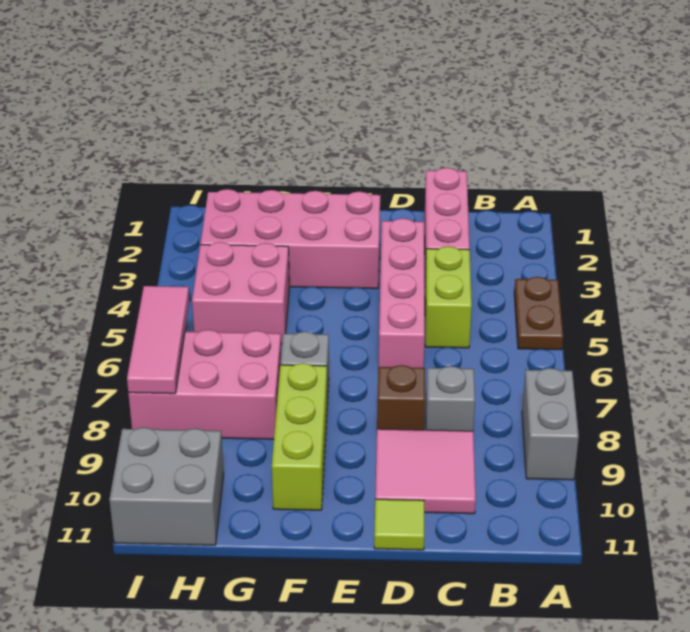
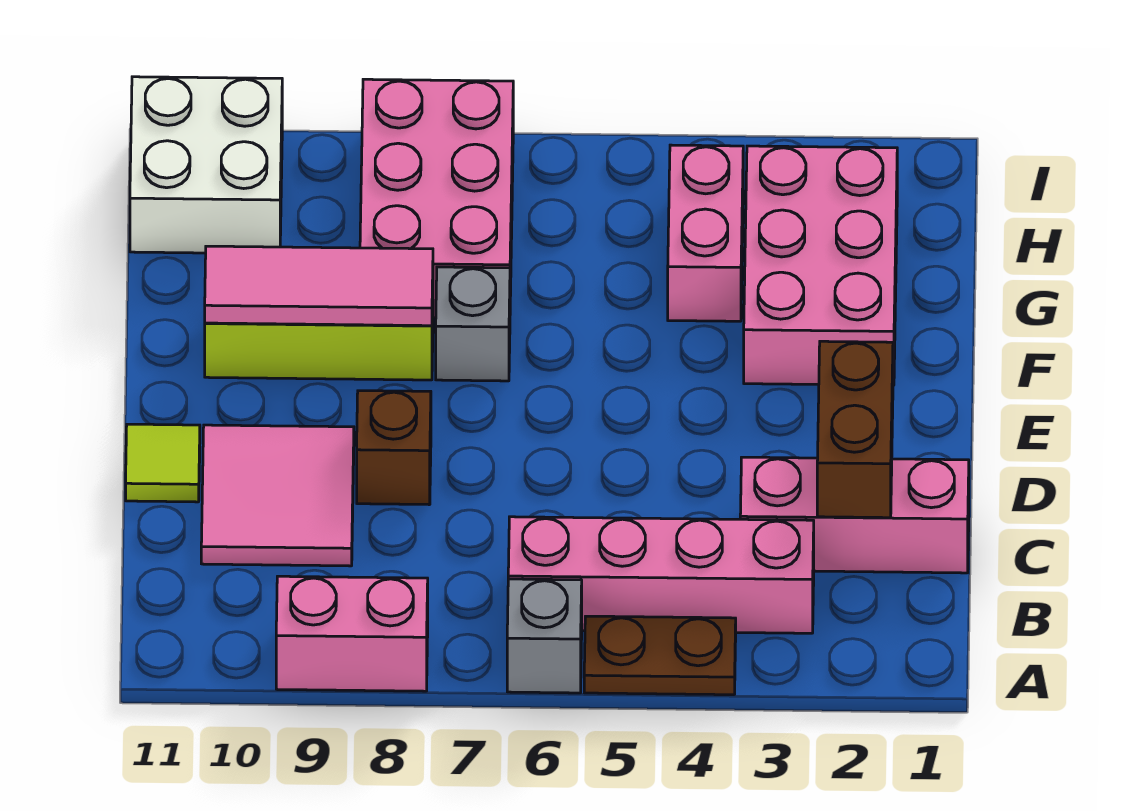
grey brick A8:A9 level 1 -> pink brick A8:A9 level 1
none -> brown brick C2:D2 level 2
lime brick C4:C5 level 1 -> none
grey brick C8 level 1 -> grey brick A6 level 1
pink brick D3:D6 level 1 -> pink brick B3:B6 level 1
pink brick E2:H3 level 1 -> pink brick F2:H3 level 1
pink brick G4:H5 level 1 -> pink brick G4:H4 level 1
grey brick H10:I11 level 1 -> white brick H10:I11 level 1
pink tile I6:I8 level 2 -> pink tile F8:F10 level 2

